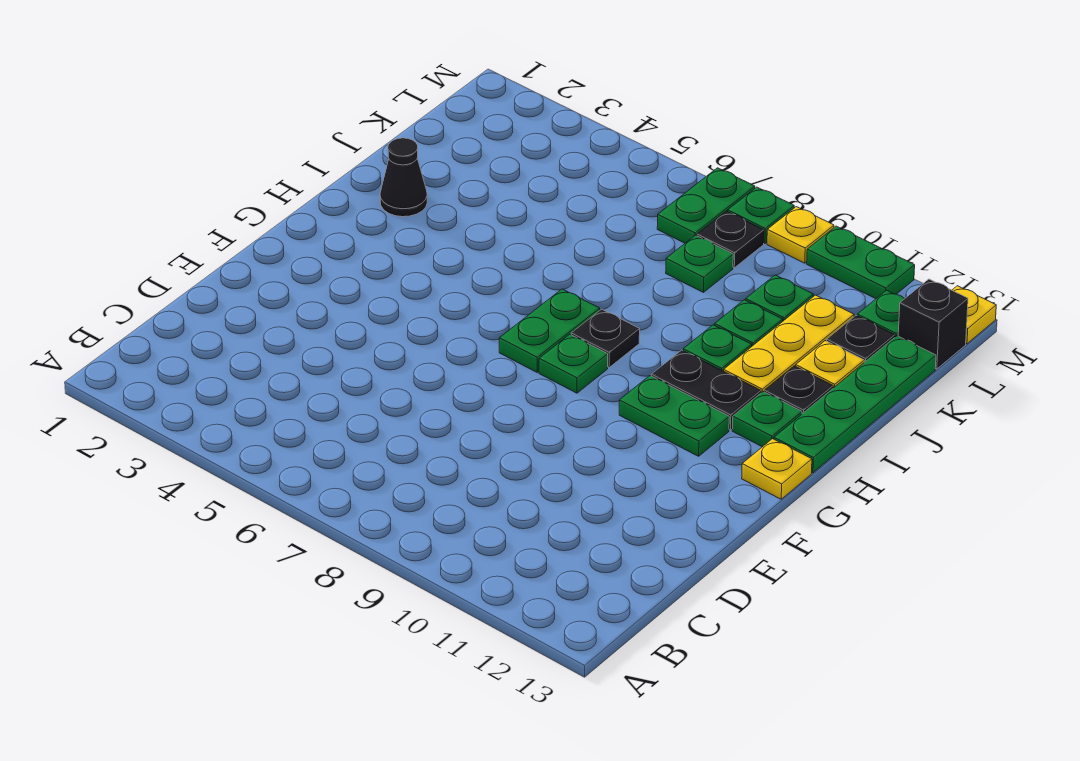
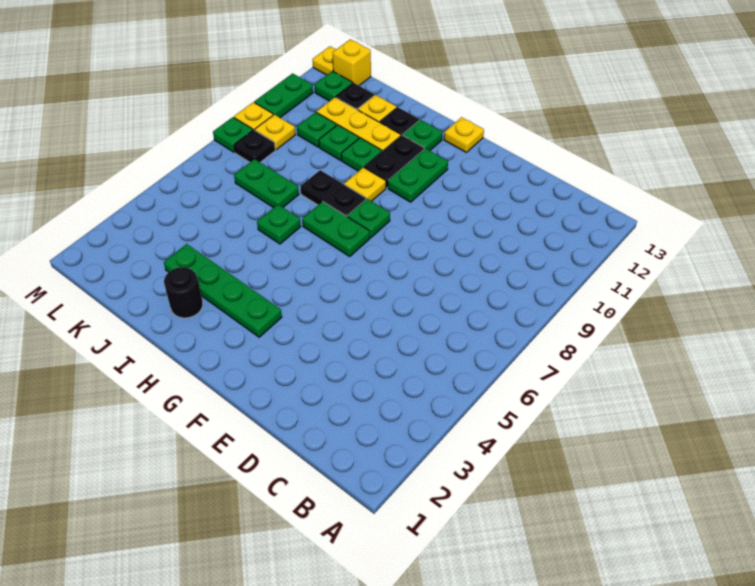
black plate H8 level 1 -> black plate H8:I8 level 1
none -> yellow plate H9 level 1
green plate H13:K13 level 1 -> green plate G3:J3 level 1
black cone I2 level 1 -> black round brick I2 level 1
green plate K8 level 1 -> green plate I6 level 1
green plate L7:M7 level 1 -> green plate J7:K7 level 1
none -> yellow plate L9 level 1
black brick L13 level 1 -> yellow brick L13 level 1

